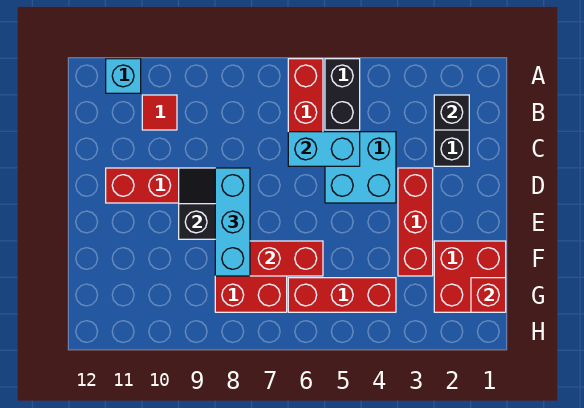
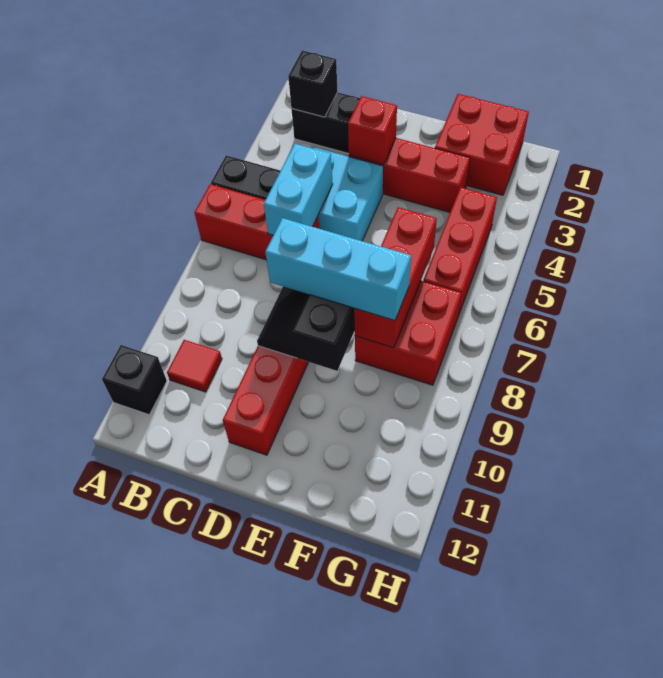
cyan brick A11 level 1 -> black brick A11 level 1
red brick G1 level 2 -> red brick D3 level 2

